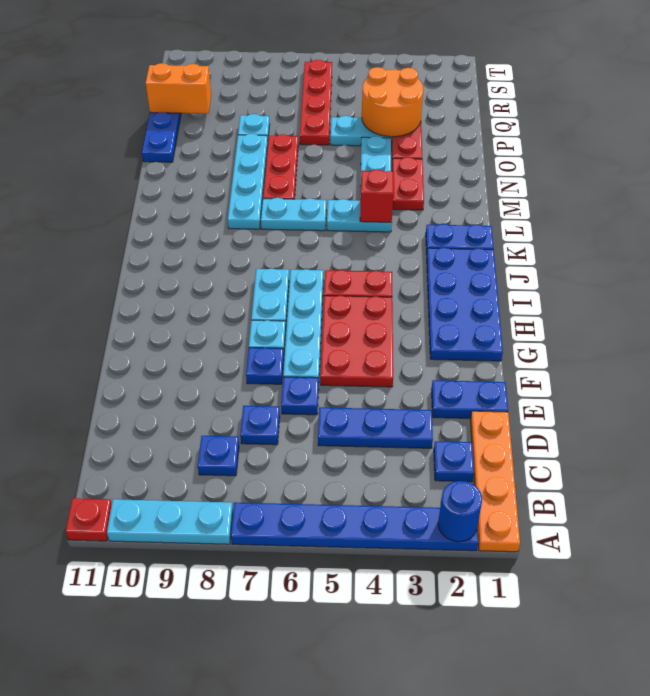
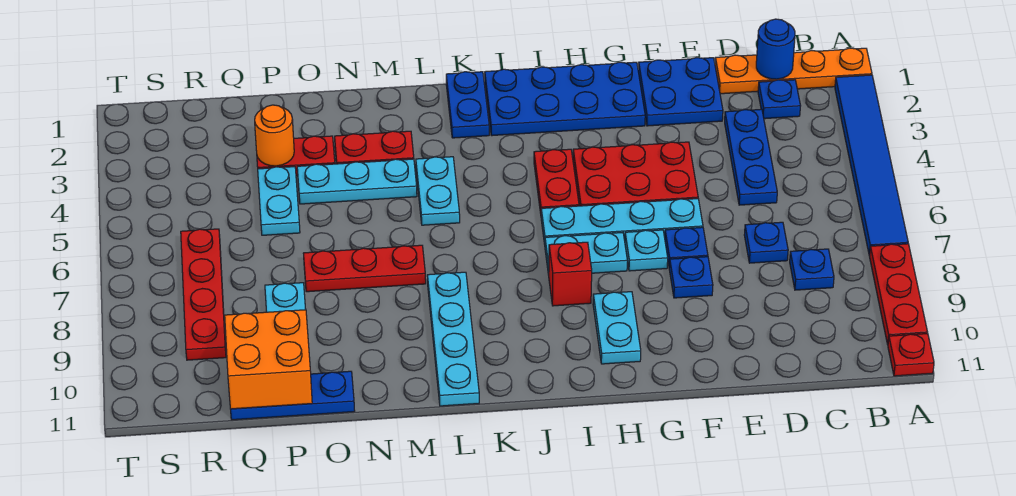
blue plate A2:A7 level 1 -> blue tile A2:A7 level 1
blue round brick A2 level 2 -> blue round brick C1 level 2
cyan plate A8:A10 level 1 -> red plate A8:A10 level 1
blue plate E1:E2 level 1 -> blue plate E1:F2 level 1
blue plate E6 level 1 -> blue plate F8 level 1
red brick L4 level 2 -> red brick I8 level 1
cyan plate L6:L7 level 1 -> cyan plate H9:H10 level 1
cyan plate L8:O8 level 1 -> cyan plate L8:L11 level 1
orange round brick P3:Q4 level 2 -> orange round brick P3 level 2
red plate P6:S6 level 1 -> red plate R6:R9 level 1
orange brick Q10:Q11 level 2 -> orange brick P10:Q11 level 2

